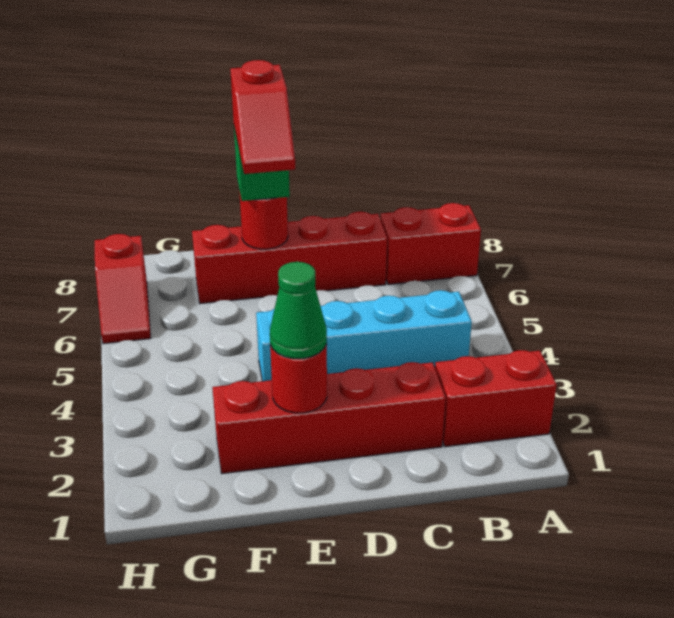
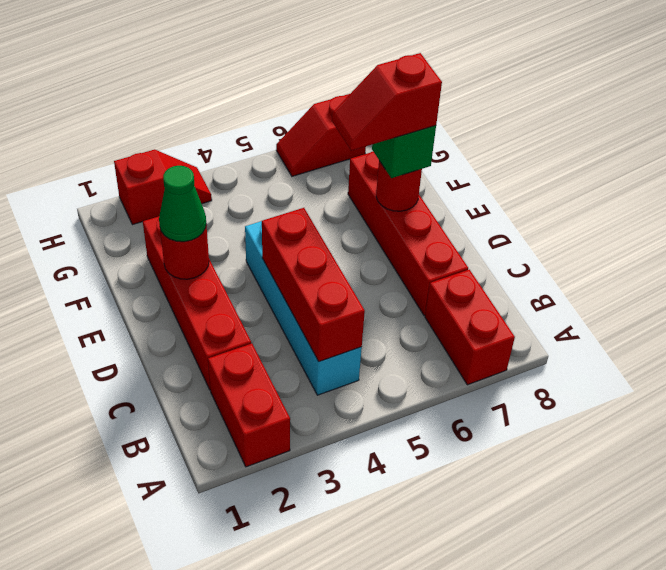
none -> red brick B4:D4 level 2
none -> red slope H2:H3 level 1 top 2

